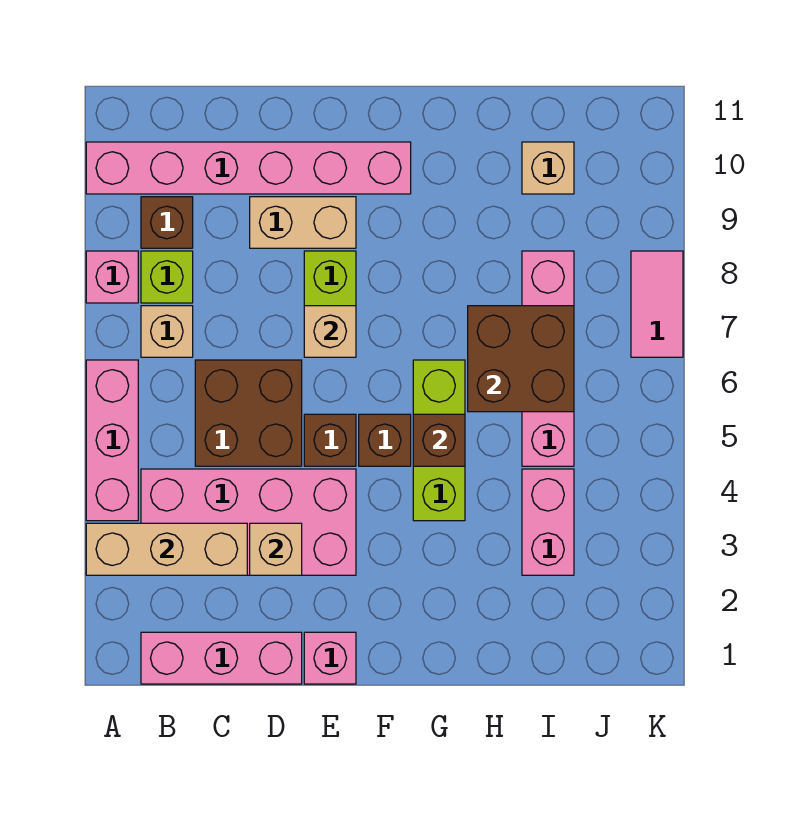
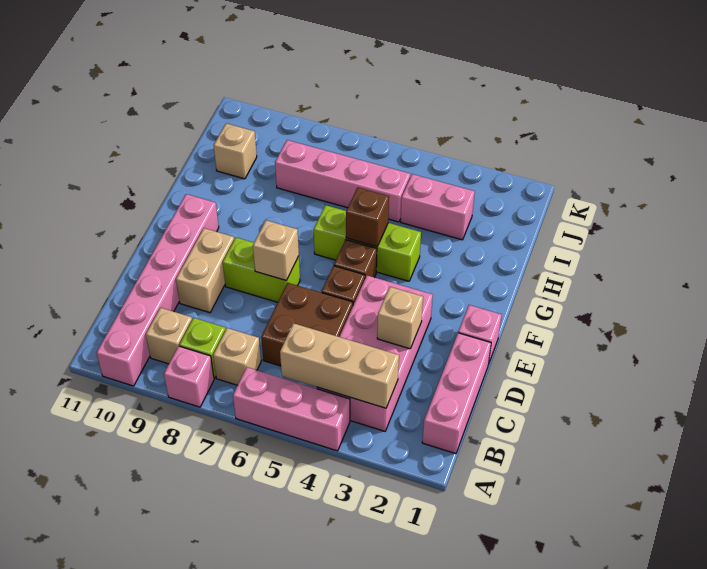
tan brick A3:C3 level 2 -> tan brick B3:B5 level 2
brown brick B9 level 1 -> tan brick B9 level 1
brown brick H6:I7 level 2 -> none
pink tile K7:K8 level 1 -> none

